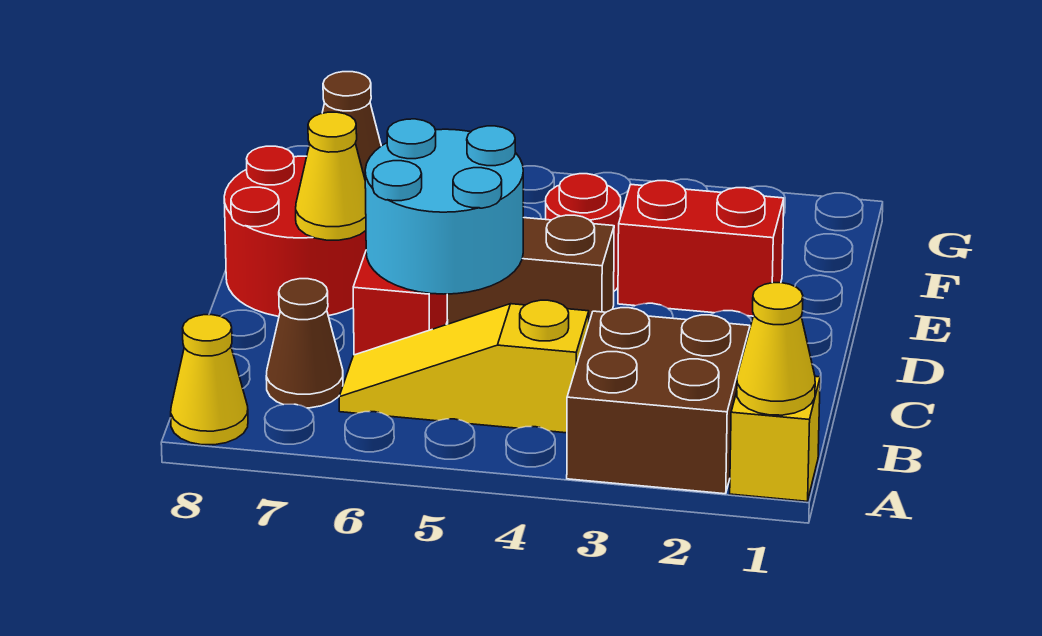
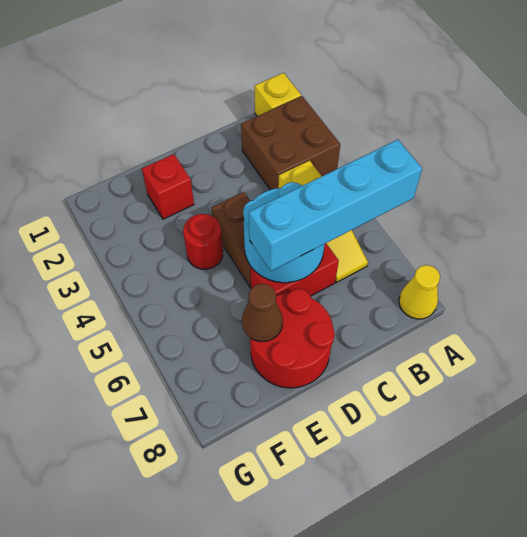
yellow cone A1 level 2 -> none
none -> cyan brick A6:D6 level 3
brown cone B7 level 1 -> none
yellow cone D7 level 2 -> none
red brick E2:E3 level 1 -> red brick E2 level 1

